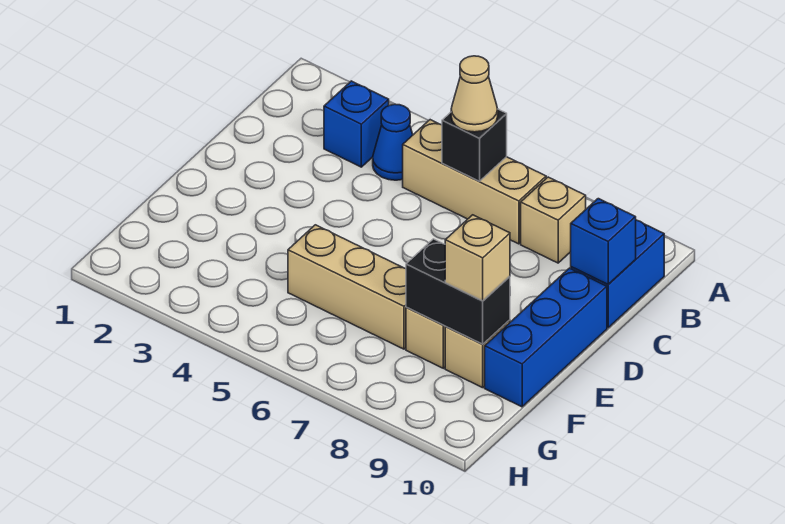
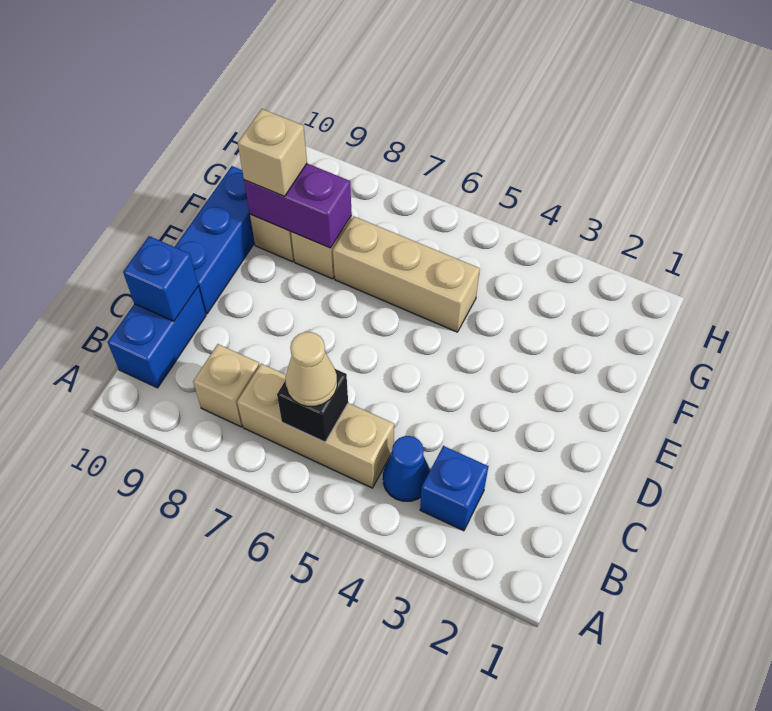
black brick F8:F9 level 2 -> purple brick F8:F9 level 2

